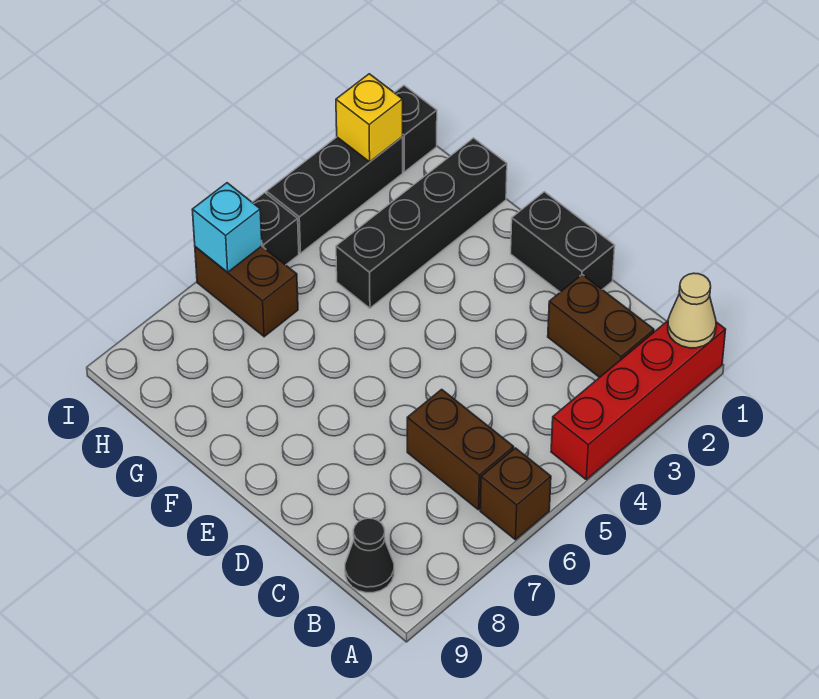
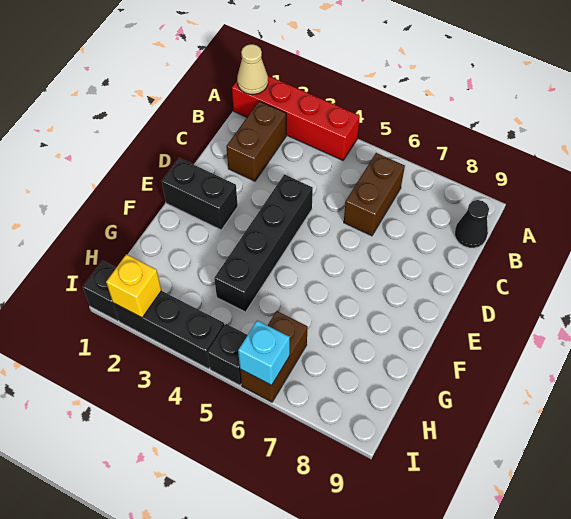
brown brick A6 level 1 -> none
black brick D1:E1 level 1 -> black brick E1:E2 level 1
black brick G1:G4 level 1 -> black brick D4:G4 level 1

